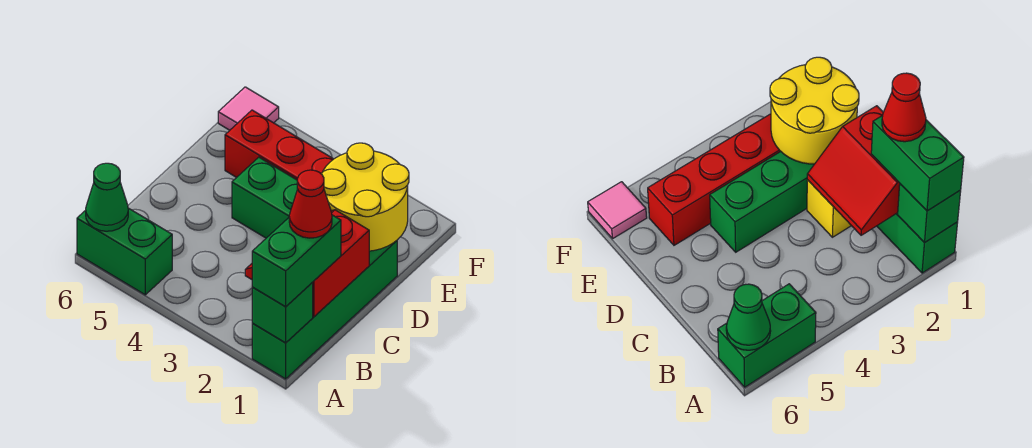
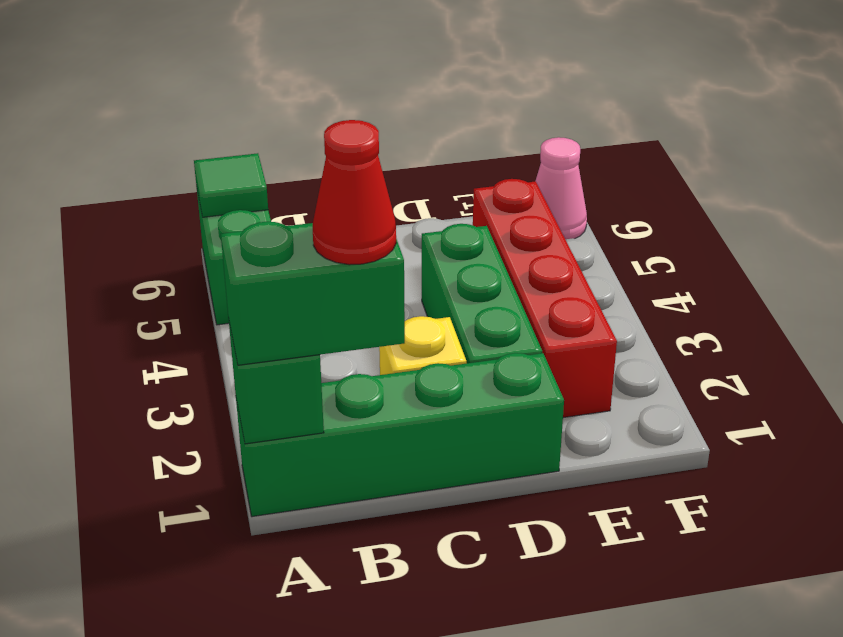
green cone A6 level 2 -> green tile A6 level 2
red slope B1:C2 level 2 top 1 -> none
yellow round brick D1:E2 level 2 -> none
pink tile F6 level 1 -> pink cone F6 level 1

